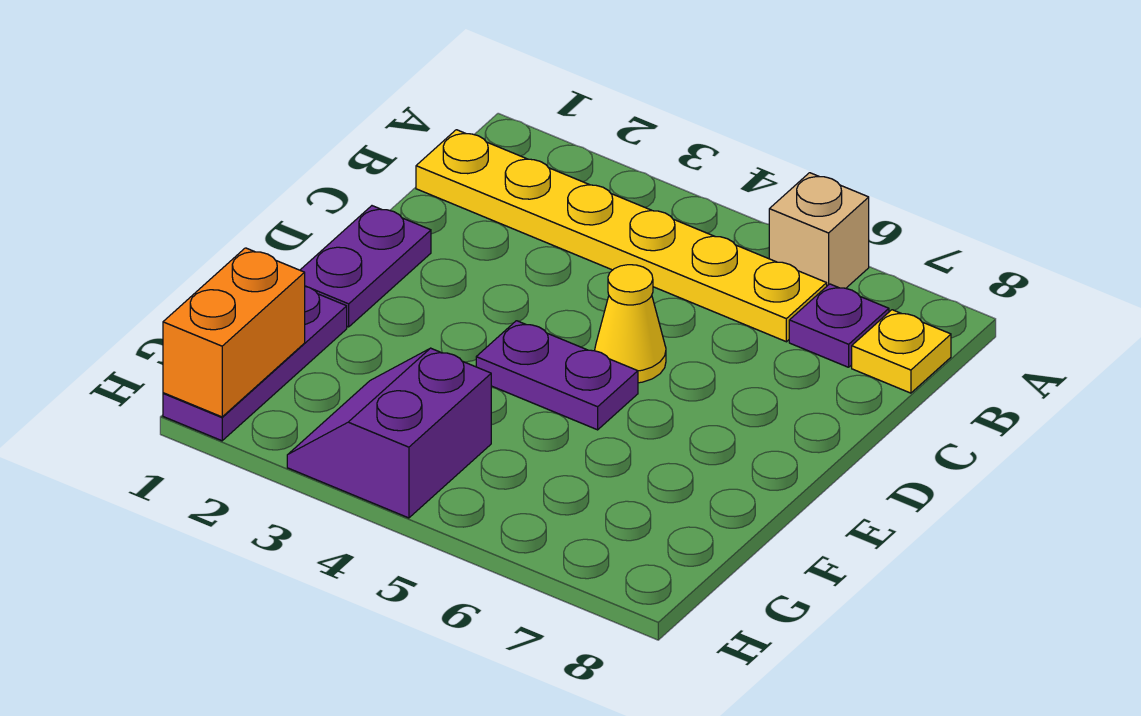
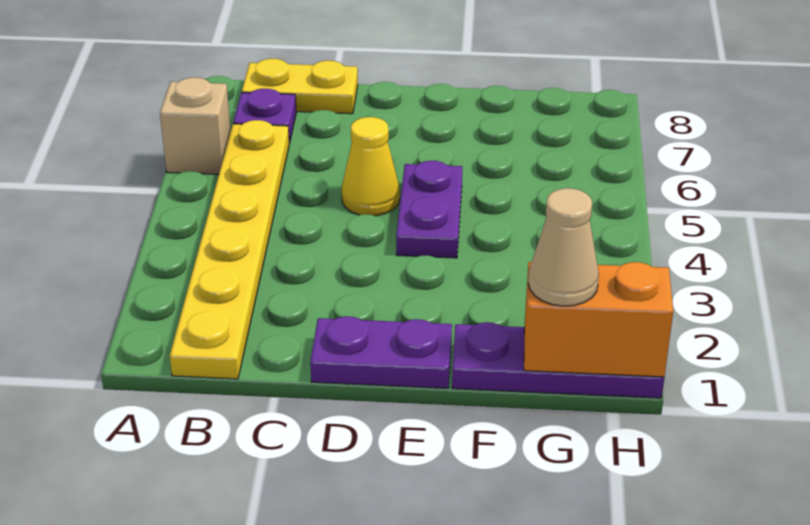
yellow plate B8 level 1 -> yellow plate B8:C8 level 1
none -> tan cone G1 level 3
purple slope G3:H4 level 1 top 4 -> none

